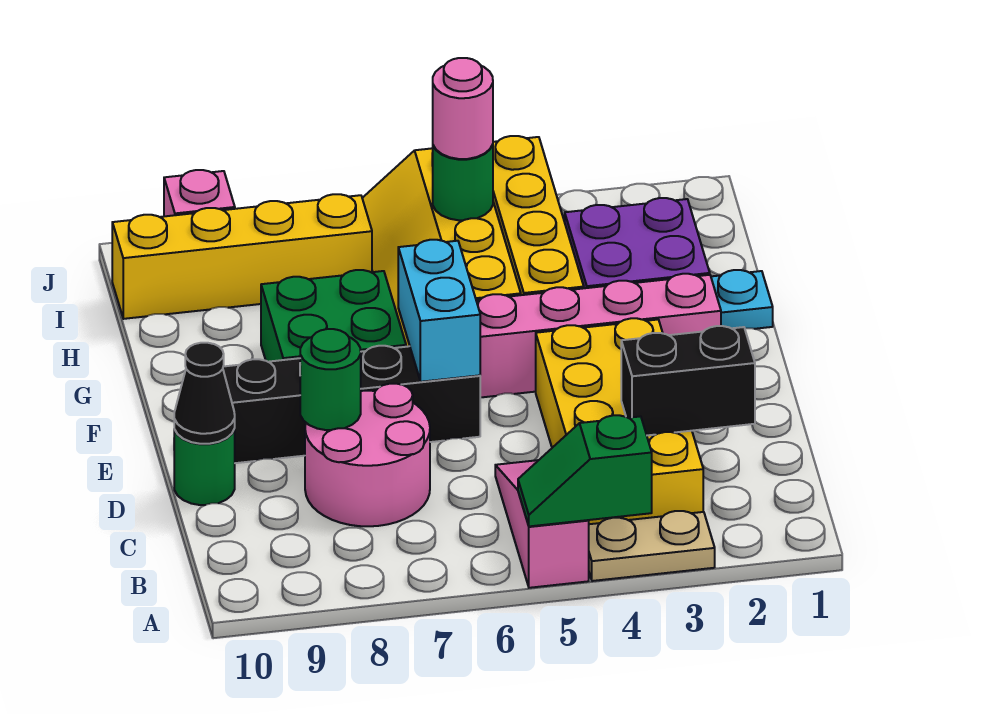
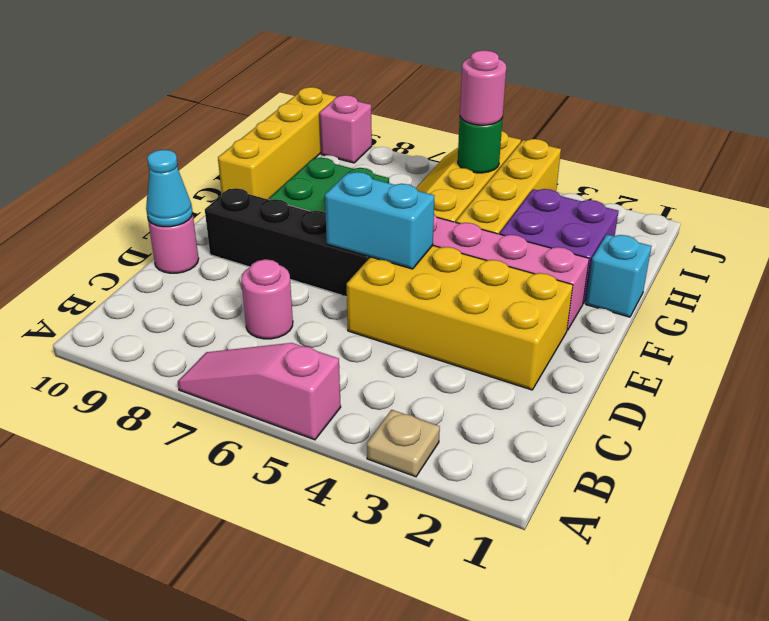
tan plate A3:A4 level 1 -> tan plate A3 level 1
green slope A4:A5 level 2 top 4 -> none
pink slope A5:C5 level 1 top A -> pink slope A5:A7 level 1 top 5
yellow brick B3:E4 level 1 -> yellow brick D2:E5 level 1
black brick C2:C3 level 2 -> none
pink round brick C7:D8 level 1 -> pink round brick C7 level 1
green round brick D8 level 2 -> none
green round brick D10 level 1 -> pink round brick D10 level 1
black cone D10 level 2 -> cyan cone D10 level 2
cyan brick E6:F6 level 2 -> cyan brick E5:E6 level 2
cyan plate G1 level 1 -> cyan brick G1 level 1
yellow brick I7:I10 level 1 -> yellow brick G10:J10 level 1

